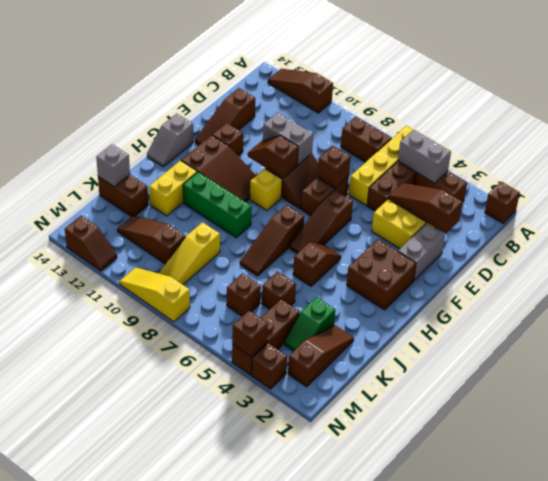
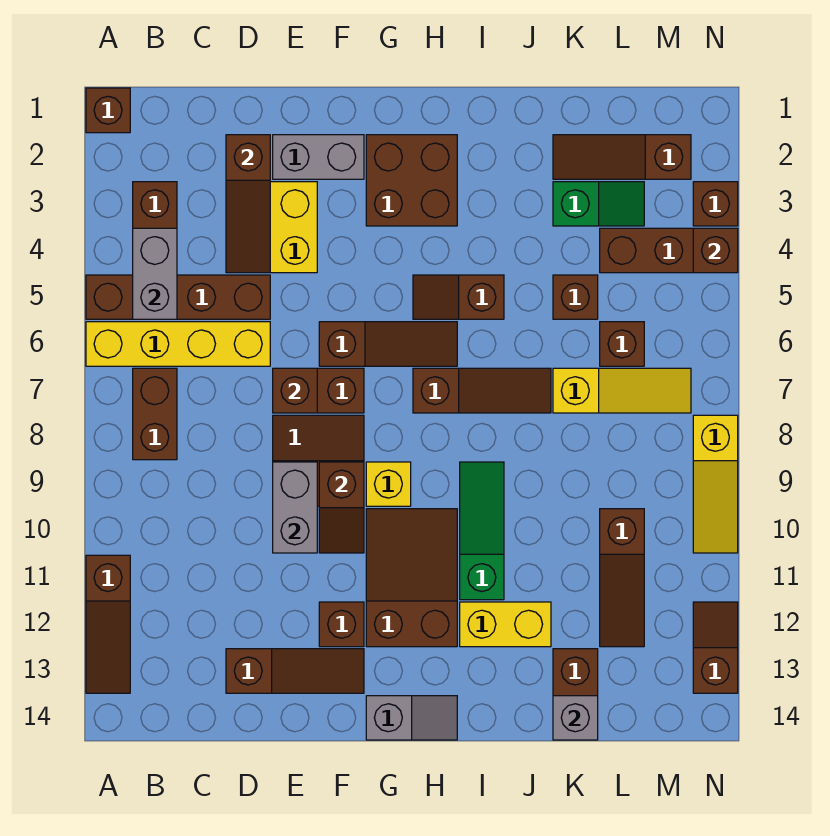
green brick I9:I11 level 1 -> green slope I9:I11 level 1 top 11
yellow slope K9:M9 level 1 top K -> yellow slope K7:M7 level 1 top K

